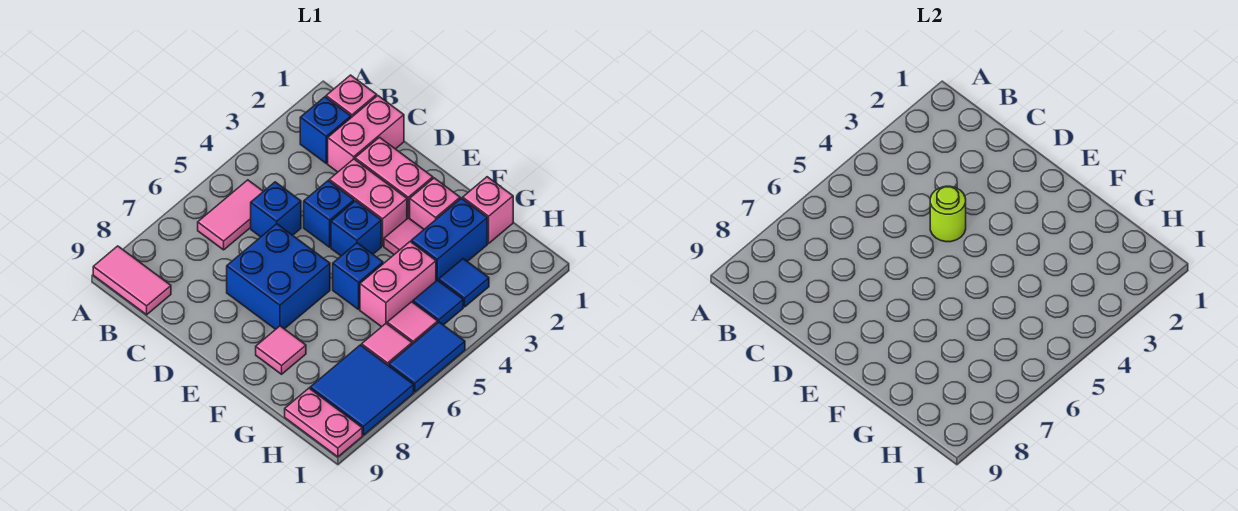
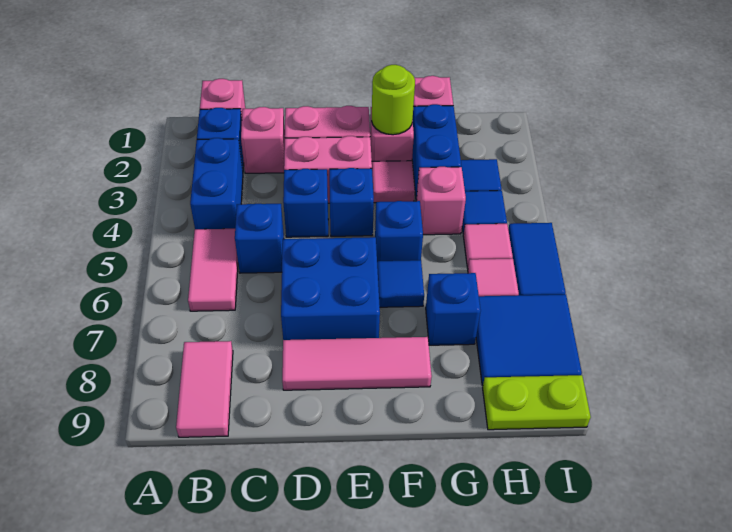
pink tile A9:B9 level 1 -> pink tile B8:B9 level 1
none -> blue brick B3:B4 level 1
pink brick C1:C2 level 1 -> pink brick C2 level 1
lime round brick D4 level 2 -> lime round brick F2 level 2
none -> blue tile F6 level 1
pink tile F8 level 1 -> pink tile D8:F8 level 1
pink brick G4:G5 level 1 -> pink brick G4 level 1
none -> blue brick G7 level 1
pink plate H9:I9 level 1 -> lime plate H9:I9 level 1

